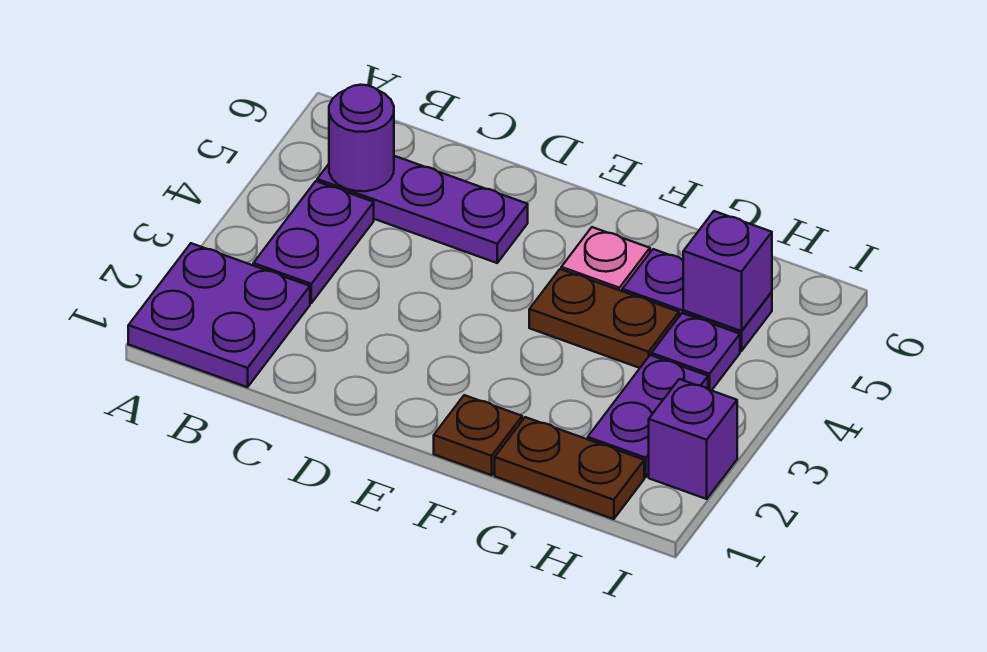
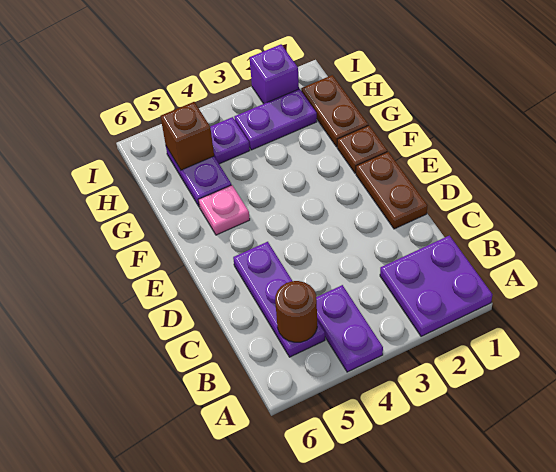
purple plate B3:B4 level 1 -> purple plate A4:B4 level 1
purple round brick B5 level 2 -> brown round brick B5 level 2
brown plate F4:G4 level 1 -> brown plate D1:E1 level 1
purple brick H5 level 2 -> brown brick H5 level 2

